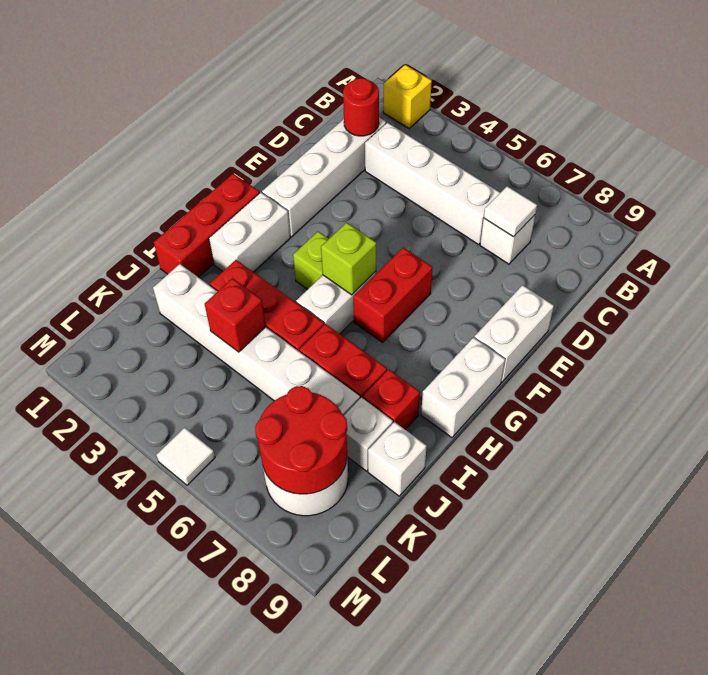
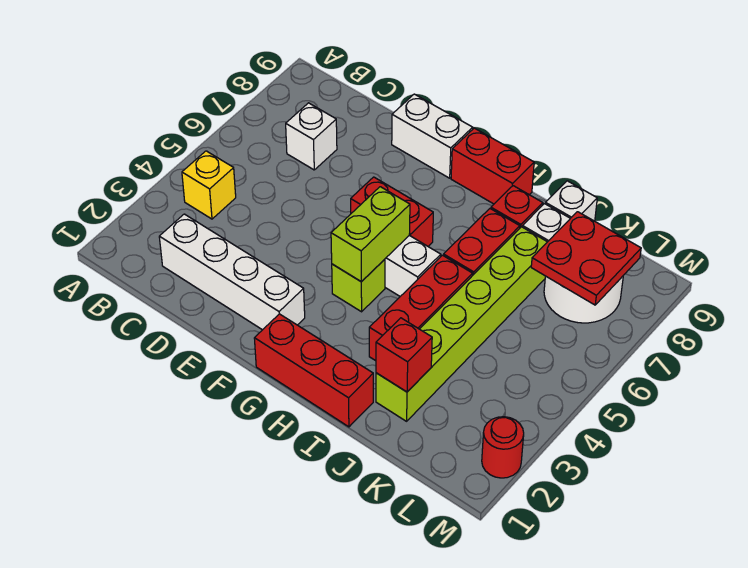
yellow brick A2 level 1 -> yellow brick B4 level 1
red round brick C2 level 2 -> red round brick M2 level 1
white brick C3:C6 level 1 -> none
white tile C7 level 2 -> none
white brick G2:H2 level 1 -> none
lime brick G5 level 2 -> lime brick G4:G5 level 2
white brick G9:H9 level 1 -> red brick G9:H9 level 1
white brick J2:J7 level 1 -> lime brick J2:J7 level 1
red brick J4 level 2 -> red brick J2 level 2
red round brick K7:L8 level 2 -> red plate K7:L8 level 2
white tile M5 level 1 -> none

